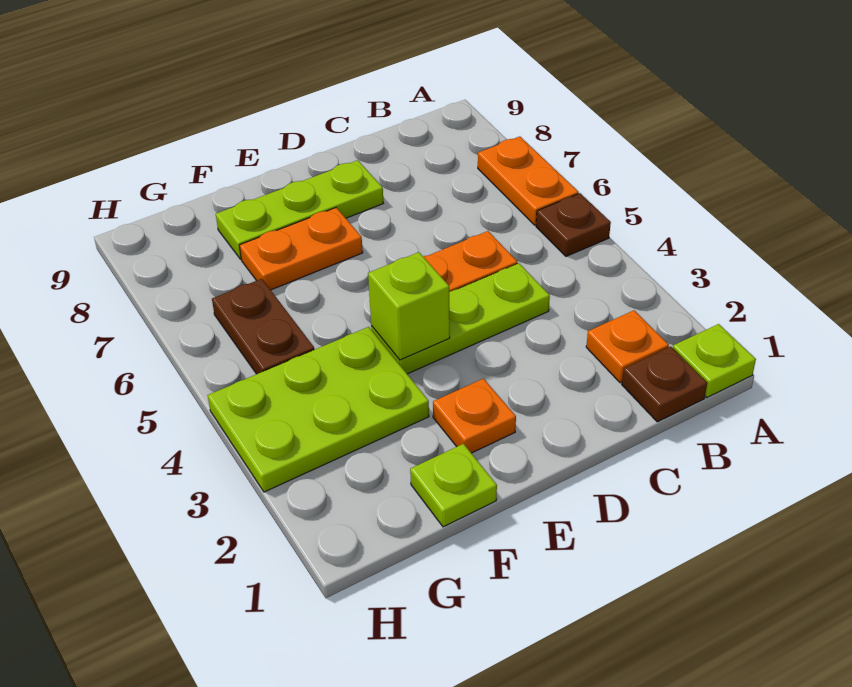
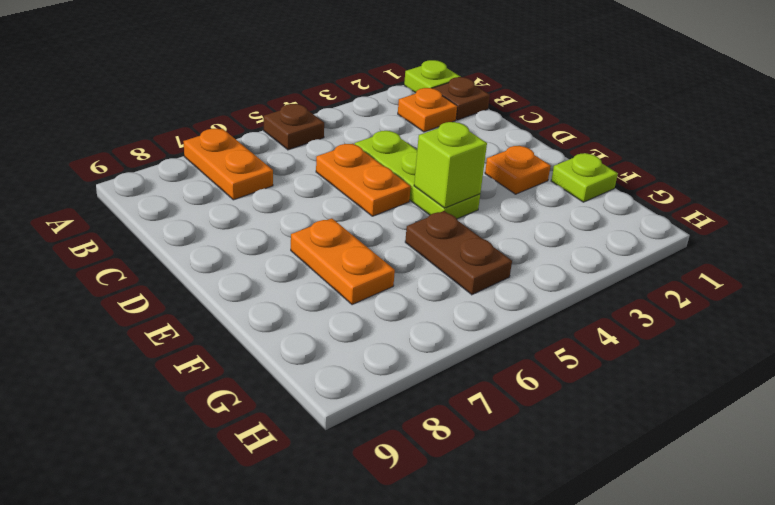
orange plate A6:A7 level 1 -> orange plate A7:B7 level 1
lime plate D8:F8 level 1 -> none
lime plate F3:H4 level 1 -> none
brown plate G5:G6 level 1 -> brown plate F5:G5 level 1

